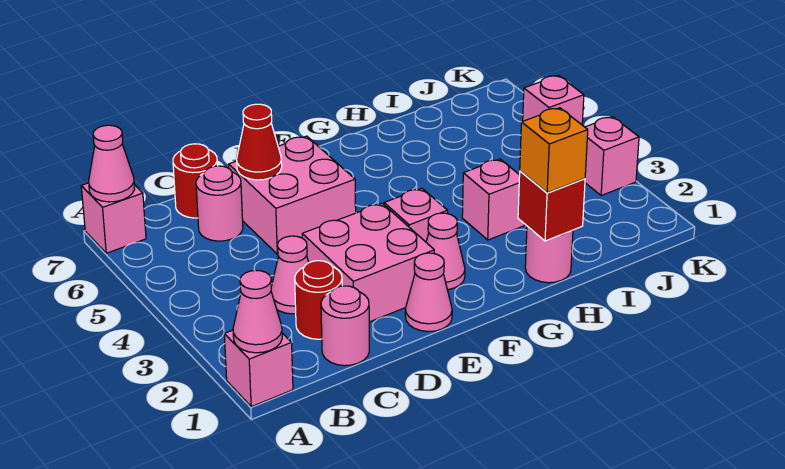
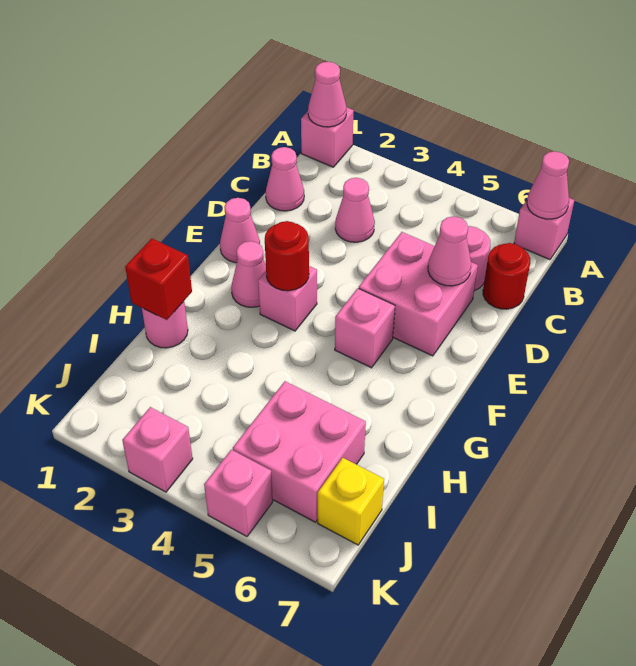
pink round brick C1 level 1 -> pink cone C1 level 1
red round brick C2 level 1 -> red round brick F3 level 2
pink brick D2:E3 level 1 -> pink brick I5:J6 level 1
red cone D6 level 2 -> pink cone D6 level 2
orange brick H1 level 3 -> none
pink brick H3 level 1 -> pink brick F5 level 1
none -> yellow brick J7 level 1

